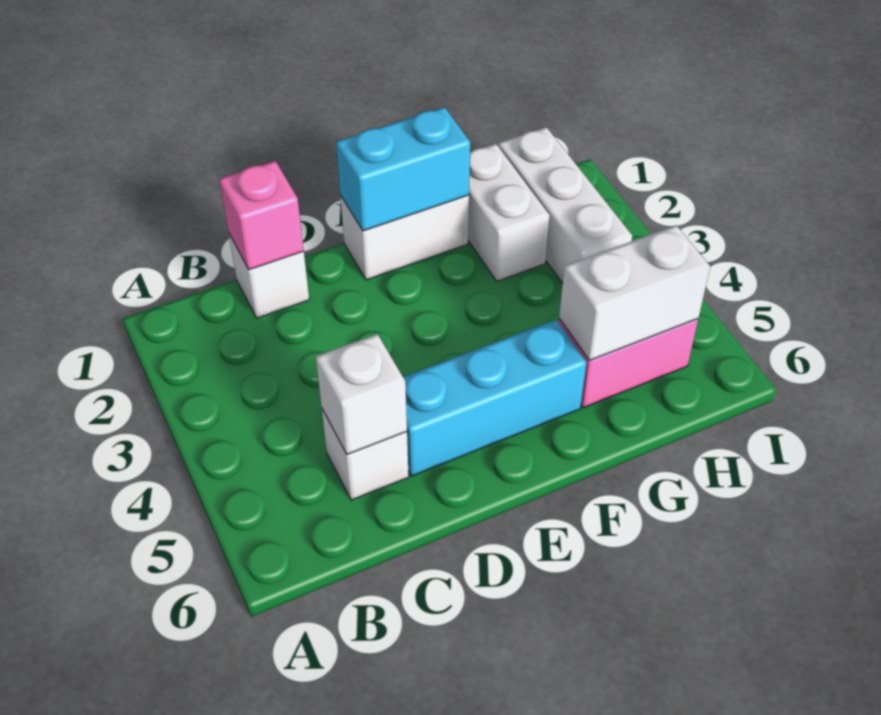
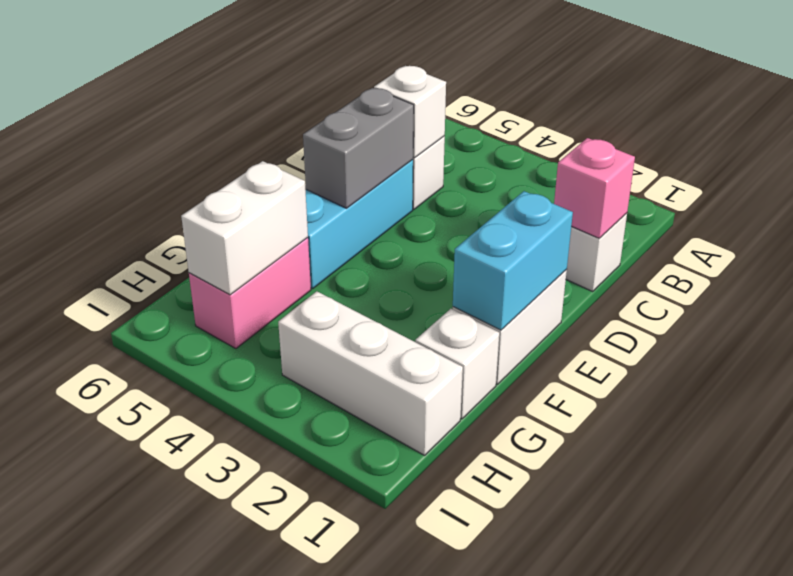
none -> grey brick D5:E5 level 2
white brick G1:G2 level 1 -> white brick G1 level 1

